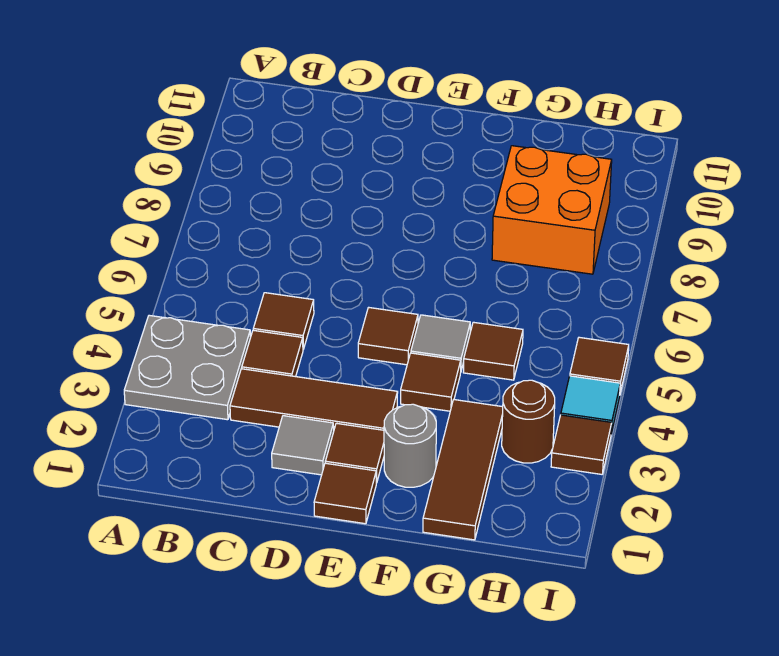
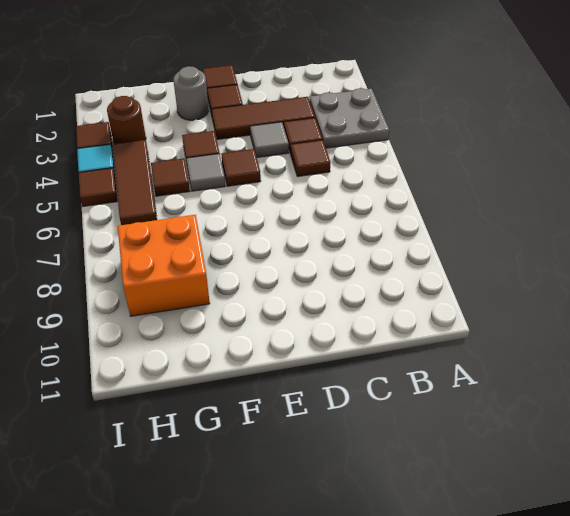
grey tile D2 level 1 -> grey tile D4 level 1
brown tile G1:G3 level 1 -> brown tile H4:H6 level 1

